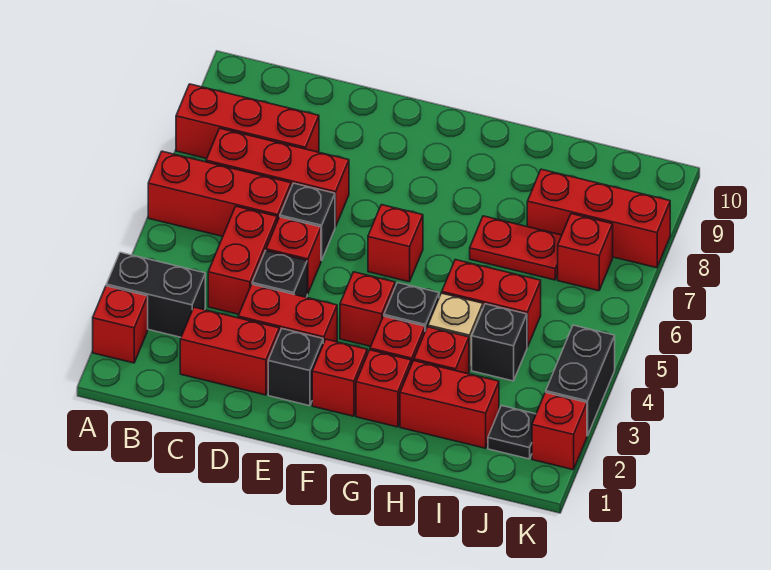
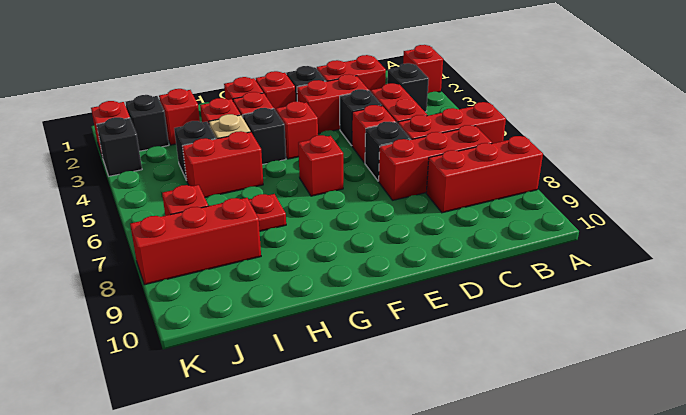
black brick A3:B3 level 1 -> black brick B3 level 1
red brick H2:I2 level 1 -> red brick I2 level 1
black plate J2 level 1 -> black brick J2 level 1
black brick K3:K4 level 1 -> black brick K3 level 1

